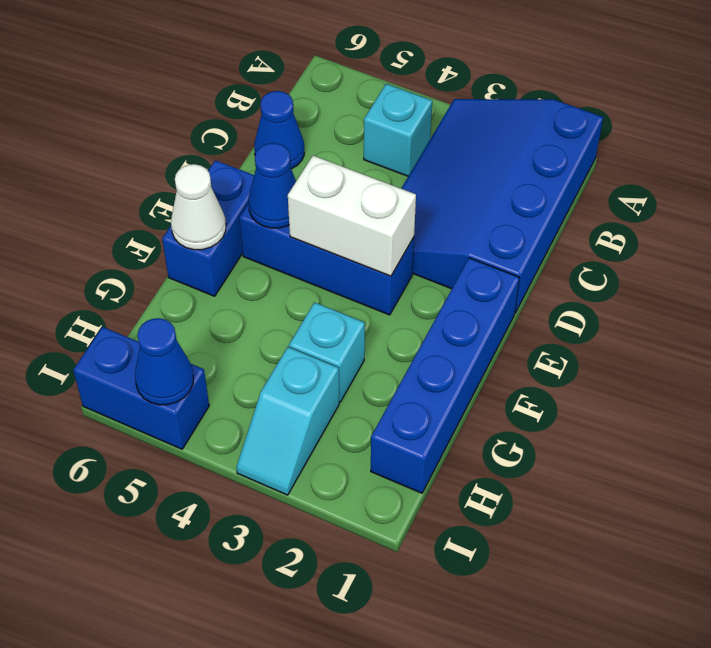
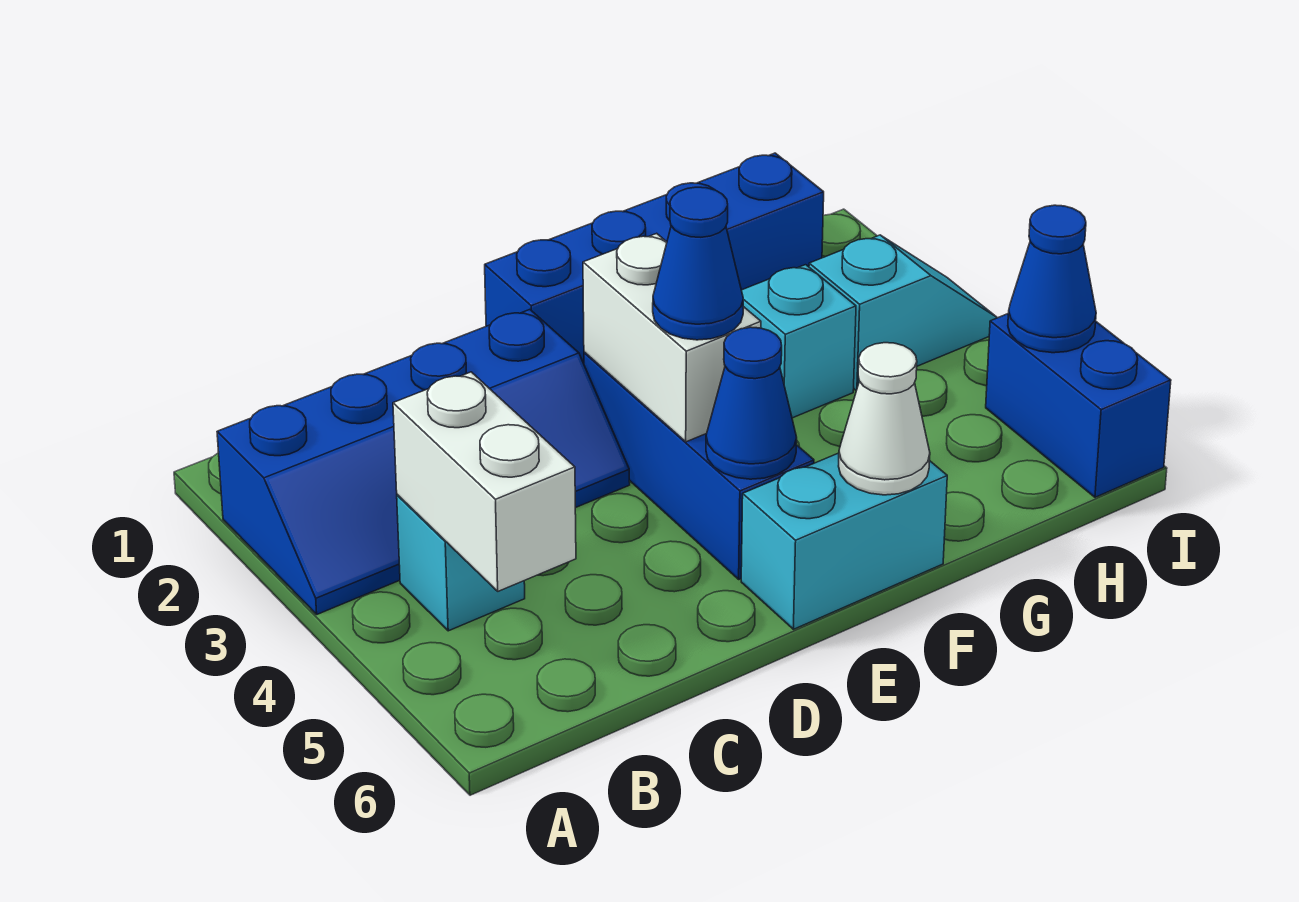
blue slope A1:D3 level 1 top 1 -> blue slope A2:D3 level 1 top 2
none -> white brick B4:B5 level 2
blue cone C6 level 1 -> blue cone E4 level 3
blue brick E6:F6 level 1 -> cyan brick E6:F6 level 1

